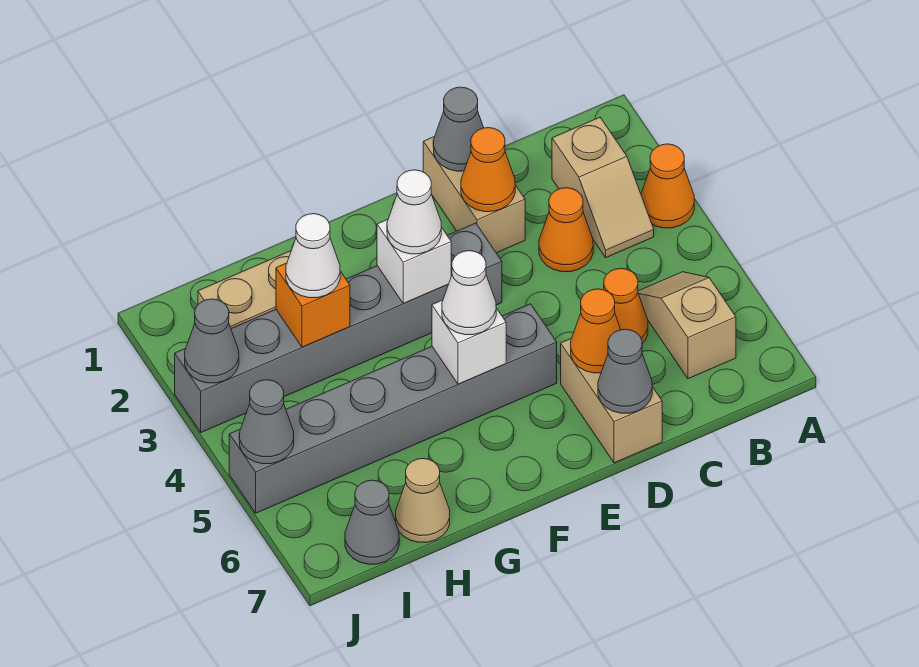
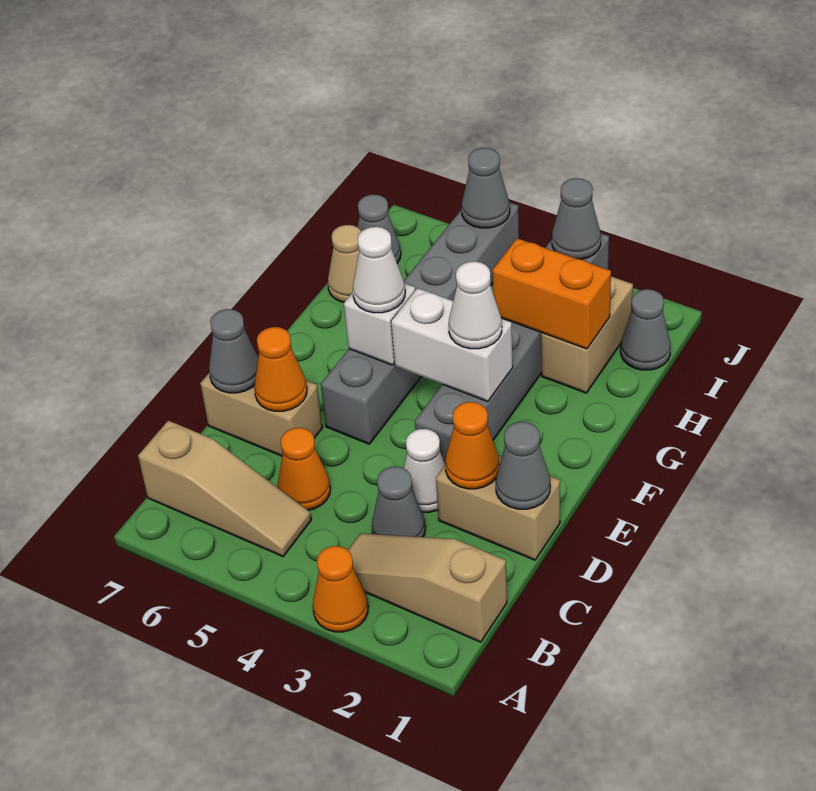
tan slope B2:B3 level 1 top 2 -> tan slope B1:B3 level 1 top 1
tan slope B5:B6 level 1 top 6 -> tan slope B5:B7 level 1 top 7
orange cone C3 level 1 -> grey cone C3 level 1
white brick F3 level 2 -> white brick F3:F4 level 2
orange brick H3 level 2 -> orange brick H2:H3 level 2
white cone H3 level 3 -> white cone D3 level 1
none -> grey cone I1 level 1

